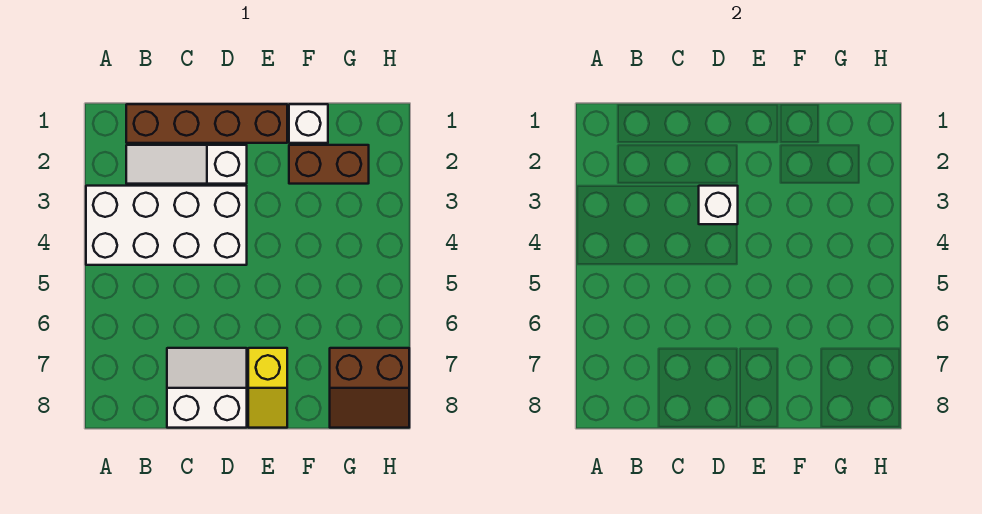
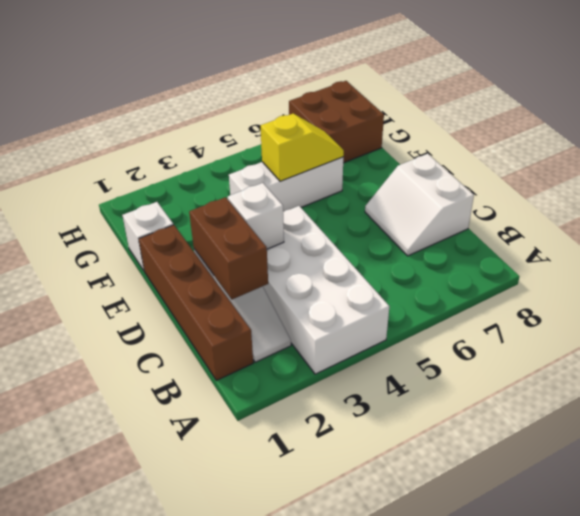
yellow slope E7:E8 level 1 top 7 -> yellow slope F5:F6 level 2 top 5
brown brick F2:G2 level 1 -> brown brick C2:D2 level 2
none -> white brick F4:F6 level 1
brown slope G7:H8 level 1 top 7 -> brown brick G7:H8 level 1

